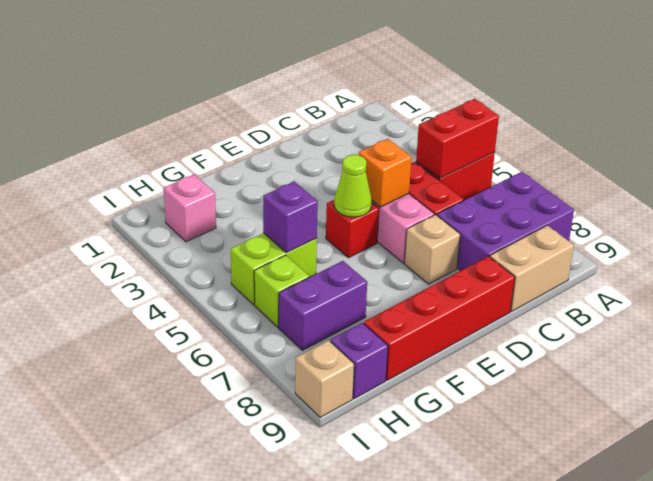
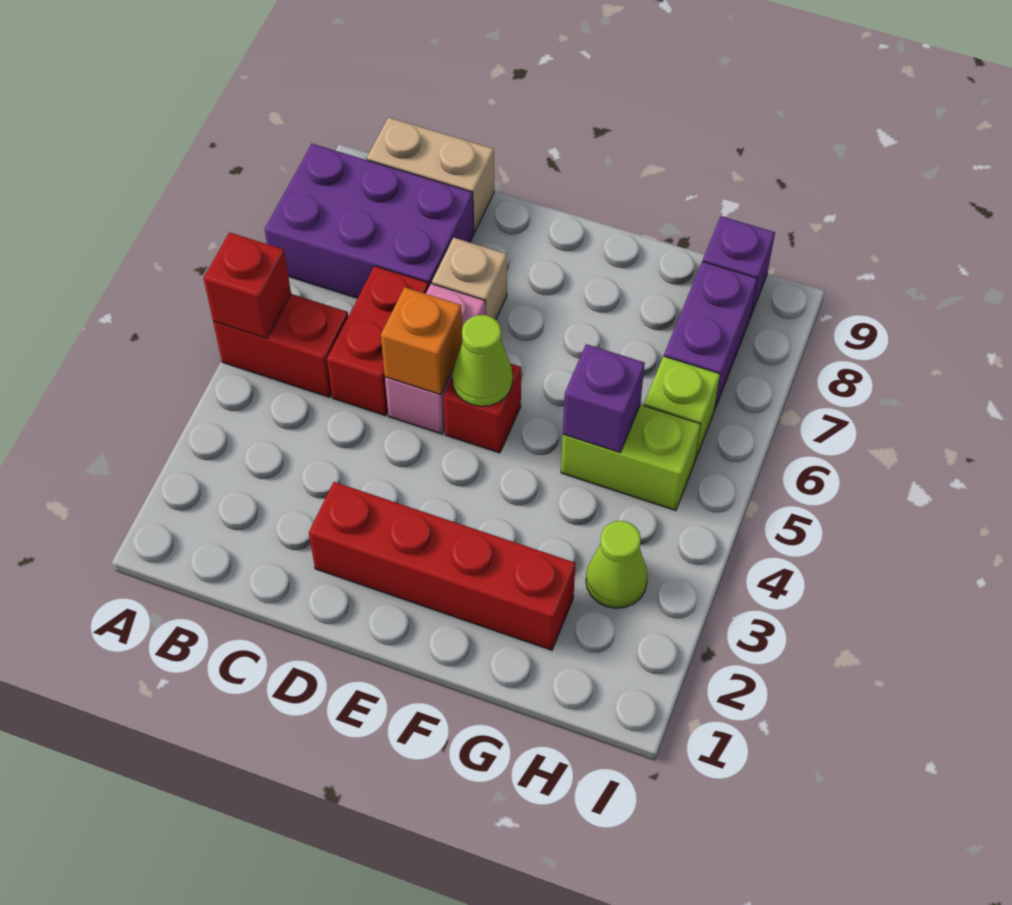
red brick A5:B5 level 2 -> red brick A5 level 2
red brick D9:G9 level 1 -> red brick D2:G2 level 1
purple brick G7:H7 level 1 -> purple brick H7:H8 level 1
pink brick H2 level 1 -> none
none -> lime cone H3 level 1
tan brick I9 level 1 -> none

